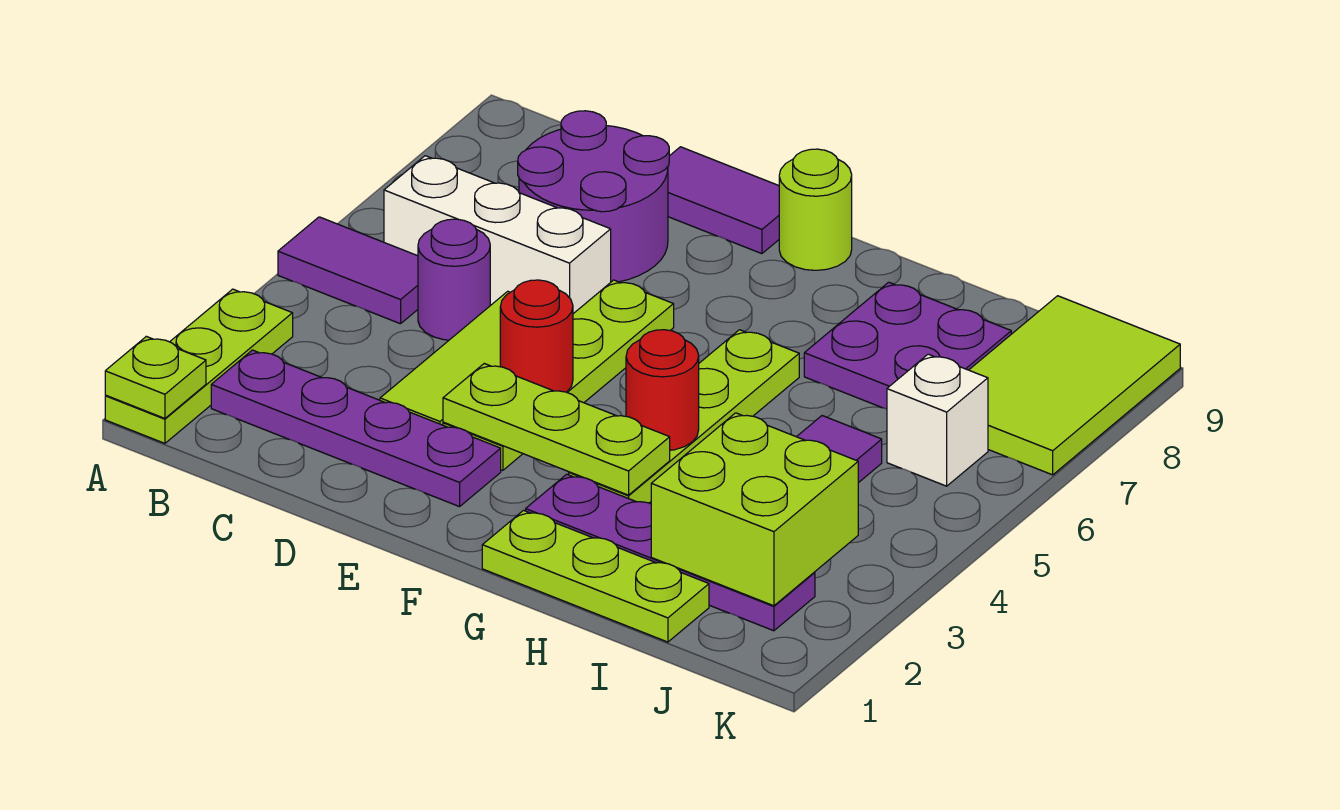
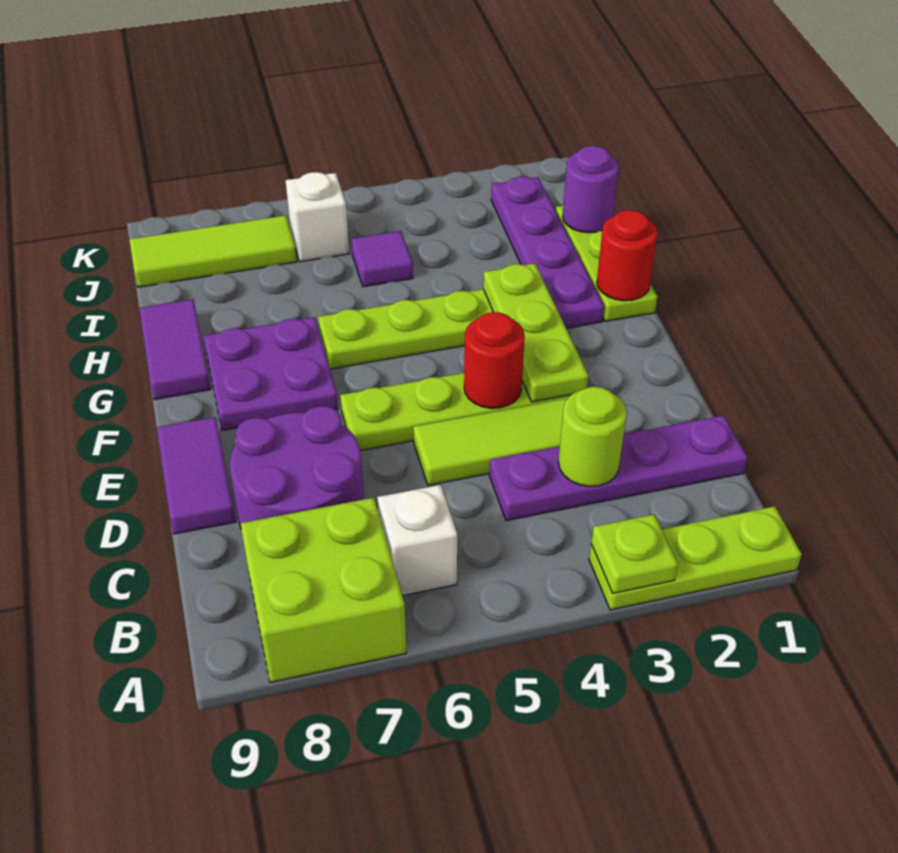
lime plate A1 level 2 -> lime plate A3 level 2
purple tile A5:B5 level 1 -> purple tile G9:H9 level 1
purple plate B2:E2 level 1 -> purple plate C1:C4 level 1
white brick B6:D6 level 1 -> white brick B6 level 1
purple round brick C5 level 1 -> purple round brick I1 level 2
lime round brick F9 level 1 -> lime round brick C3 level 2
red round brick G4 level 2 -> red round brick G1 level 2
purple plate H7:I8 level 1 -> purple plate F7:G8 level 1
lime brick I2:J3 level 2 -> lime brick A7:B8 level 1
lime tile J7:K9 level 1 -> lime tile J7:J9 level 1

